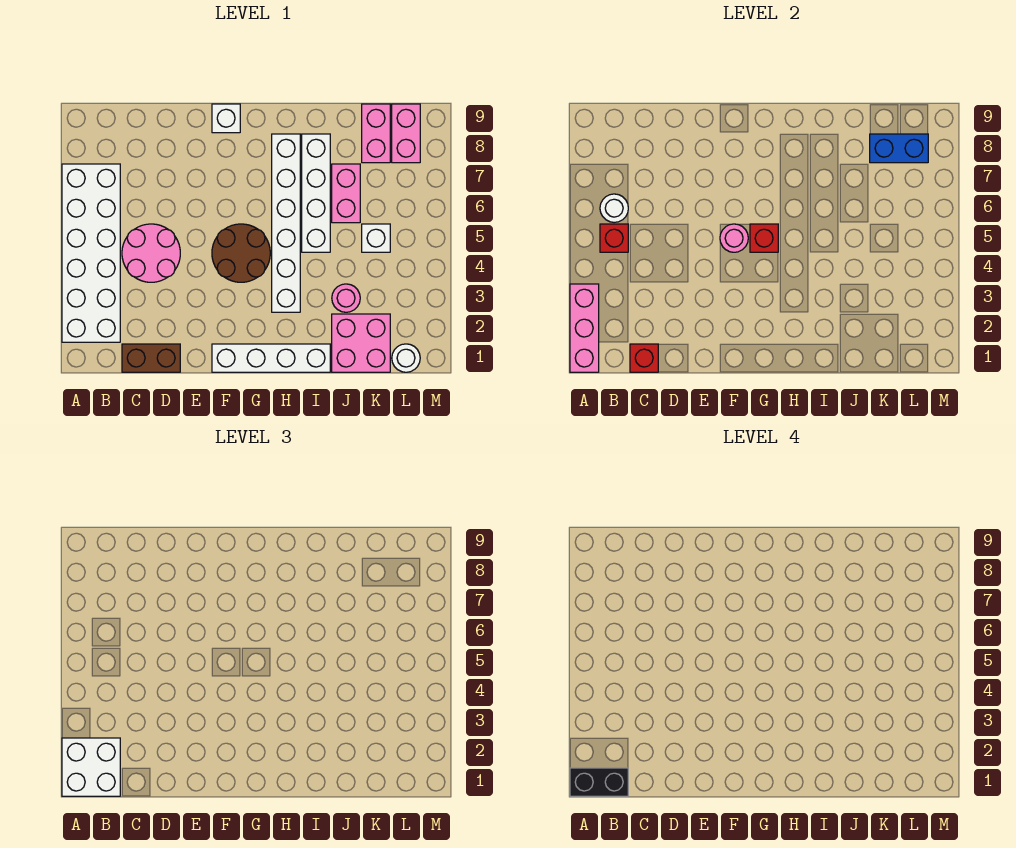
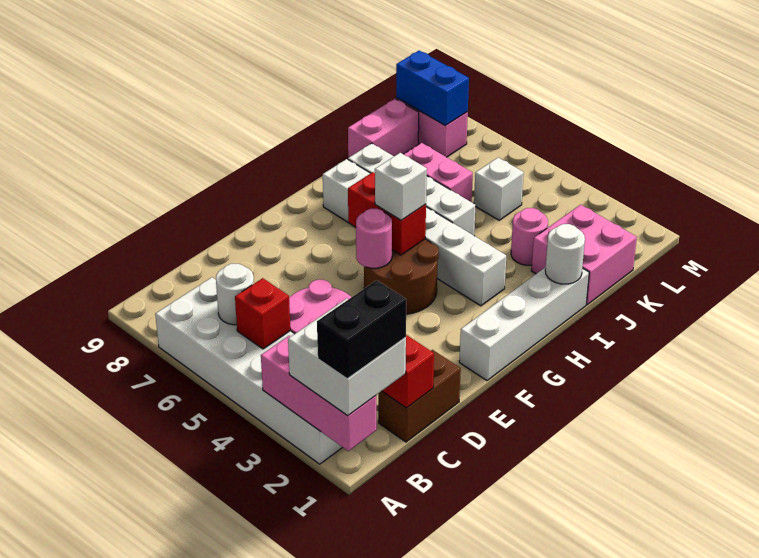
white brick F9 level 1 -> white brick G5 level 3
red brick G5 level 2 -> red brick G5:G6 level 2
pink brick K8:K9 level 1 -> pink brick J9:K9 level 1
blue brick K8:L8 level 2 -> blue brick L8:L9 level 2
white round brick L1 level 1 -> white round brick I1 level 2

